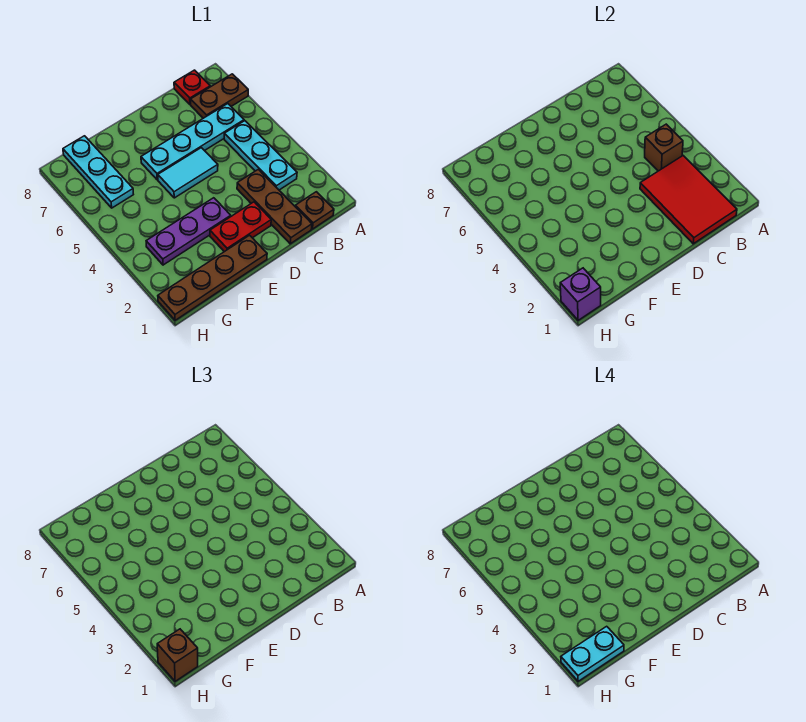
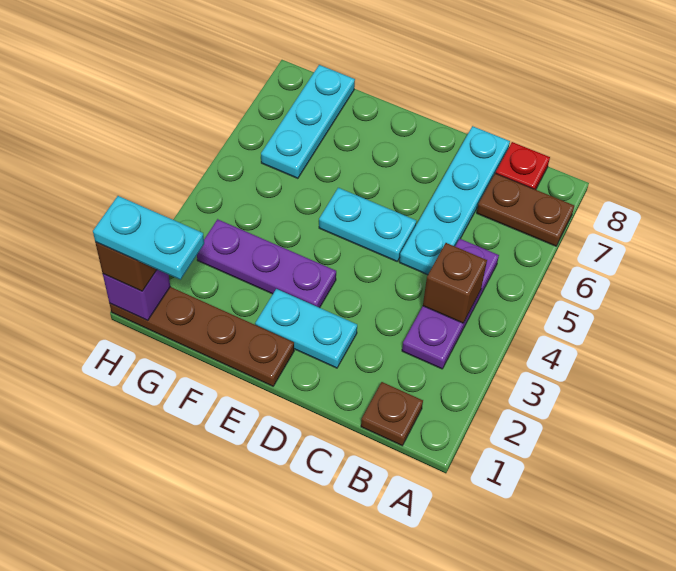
red tile B1:C3 level 2 -> none
cyan plate B3:B5 level 1 -> purple plate B3:B5 level 1
cyan plate B6:E6 level 1 -> cyan plate C5:C8 level 1
brown plate C1:C3 level 1 -> none
red plate D2:E2 level 1 -> cyan plate D2:E2 level 1
cyan tile D5:E5 level 1 -> cyan plate D5:E5 level 1

